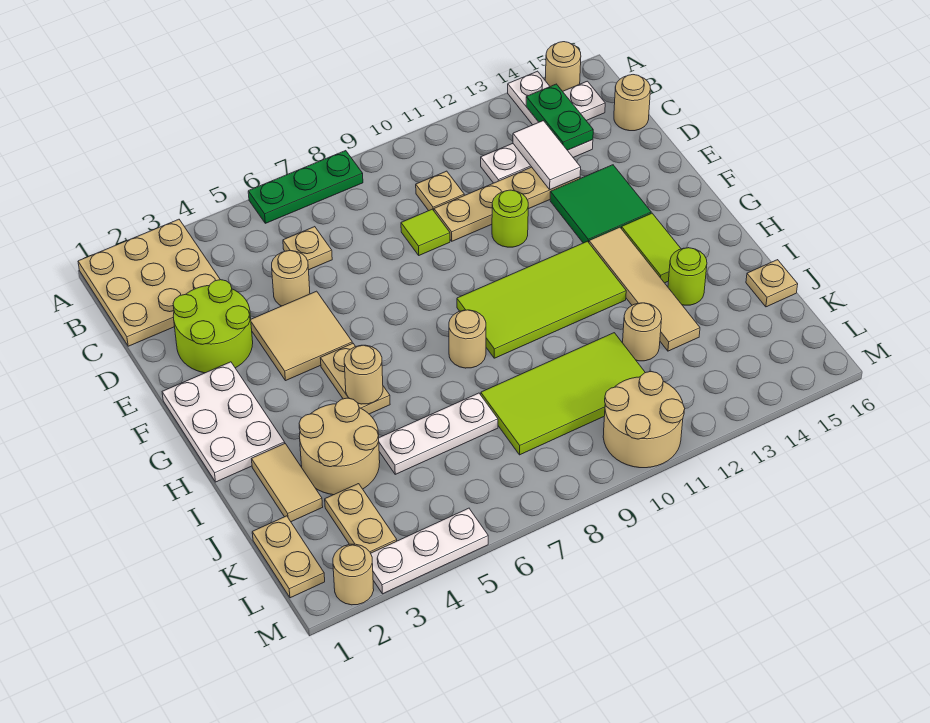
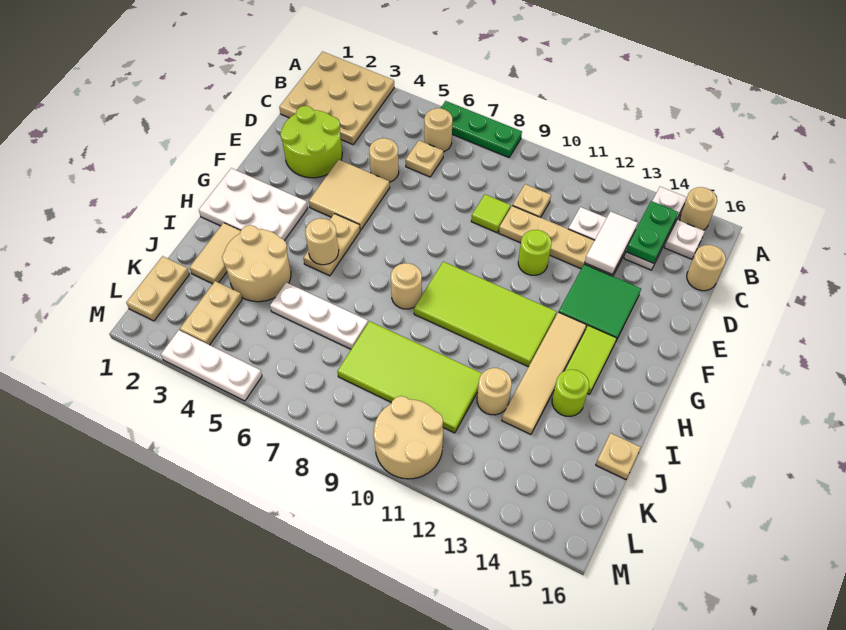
white plate F1:H2 level 1 -> white plate G1:H3 level 1
tan round brick M2 level 1 -> tan round brick B6 level 1

